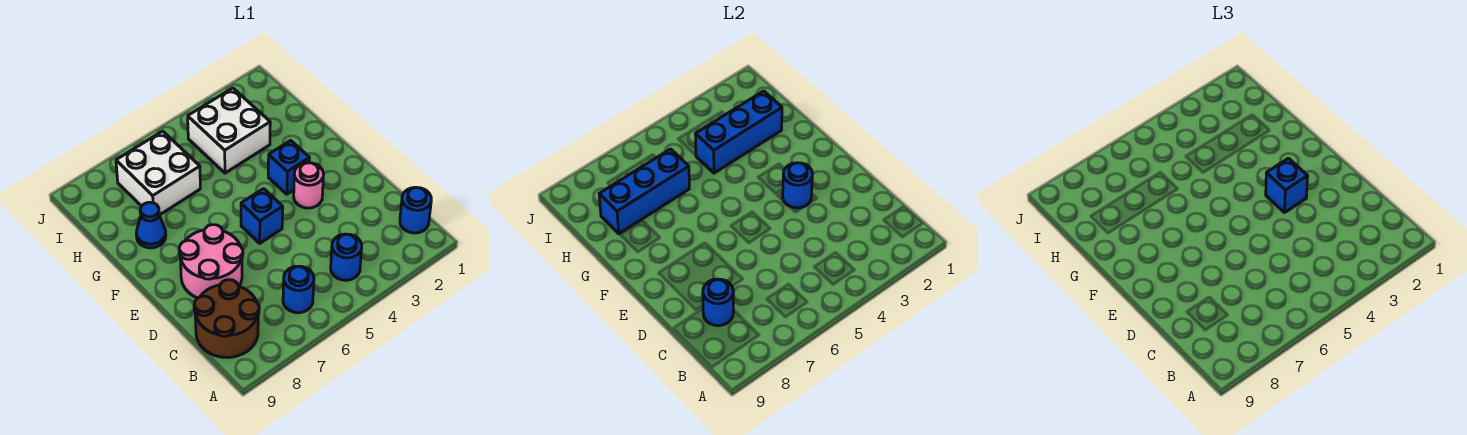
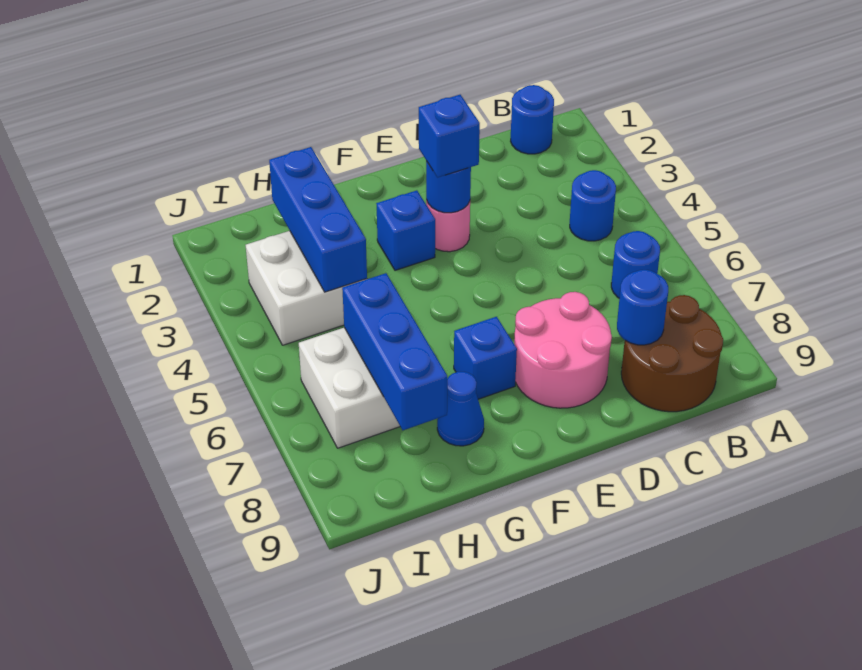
blue brick E5 level 1 -> blue brick F7 level 1

